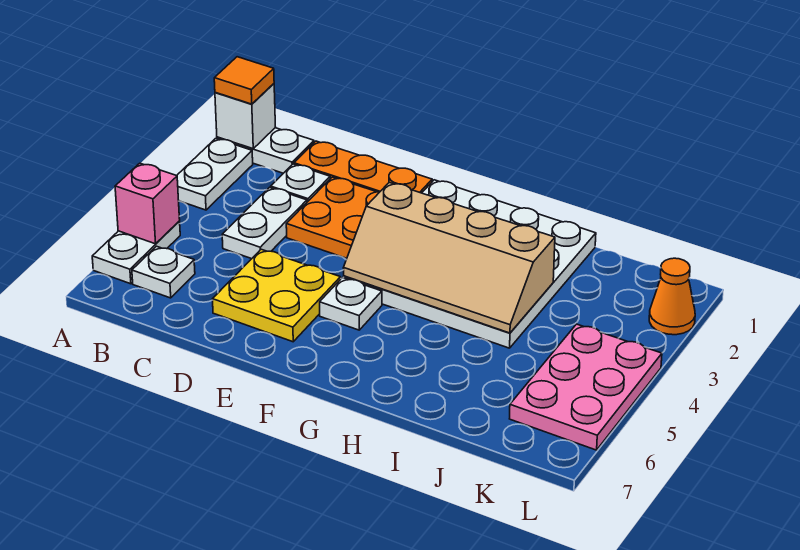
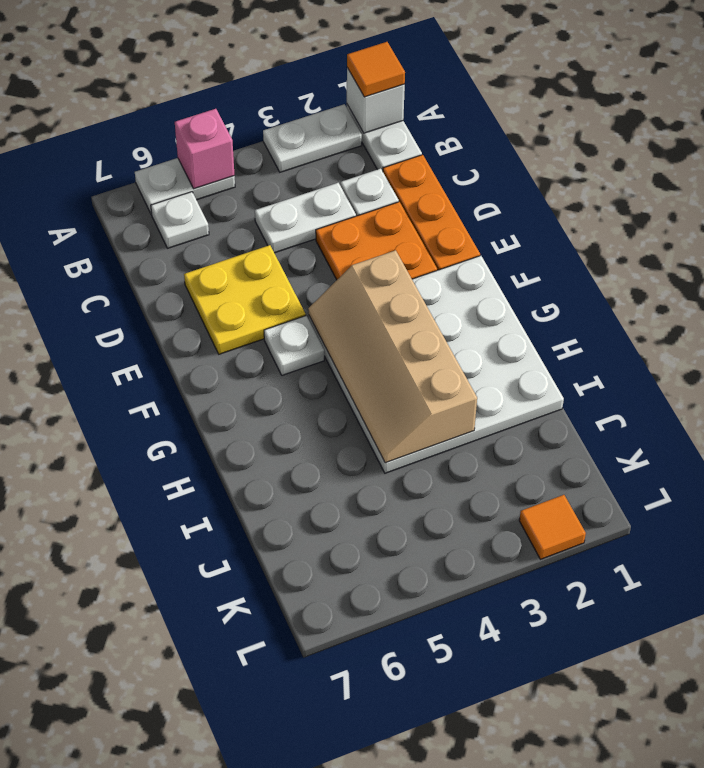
pink plate K4:L6 level 1 -> none
orange cone L2 level 1 -> orange tile L2 level 1

